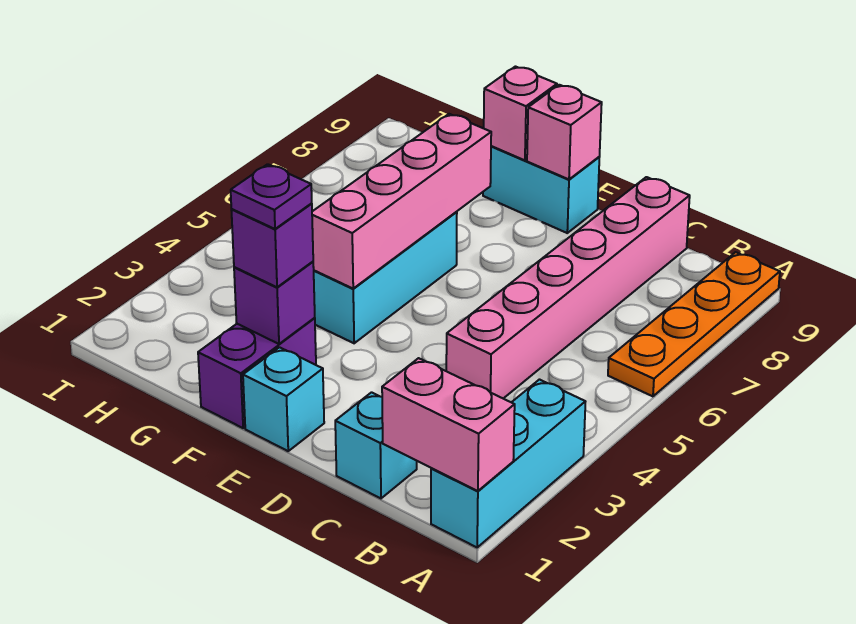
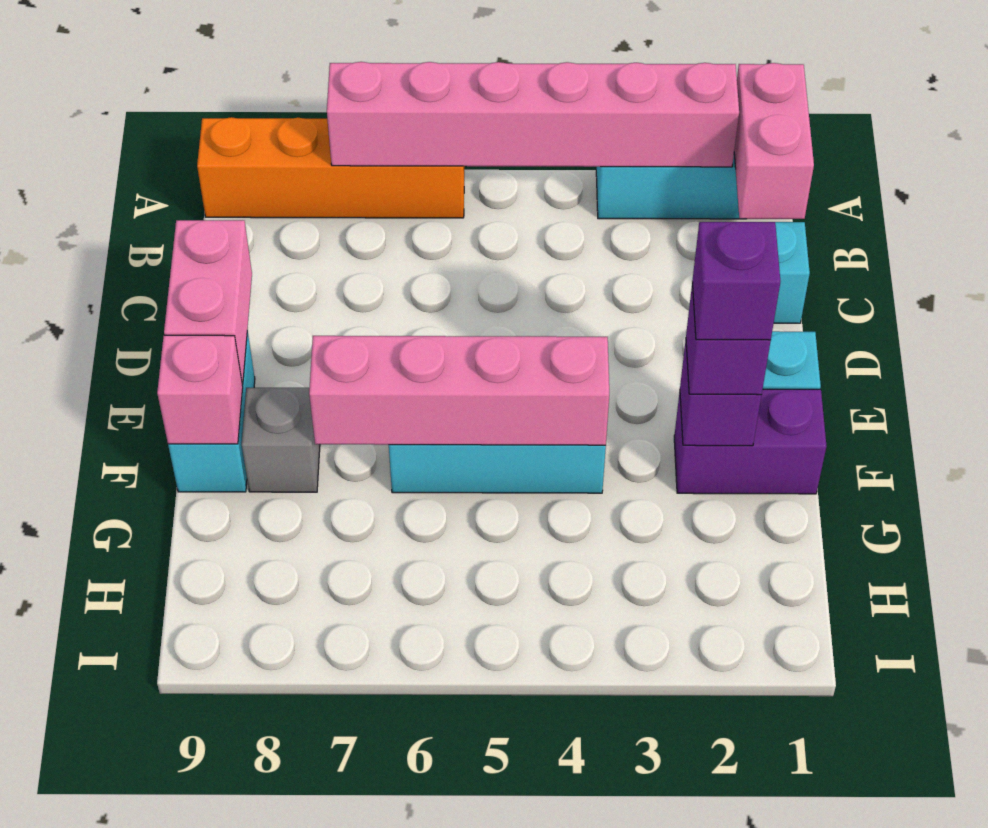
orange plate A6:A9 level 1 -> orange brick A6:A9 level 1
pink brick C4:C9 level 1 -> pink brick A2:A7 level 2
pink brick E9 level 2 -> pink brick D9:E9 level 2
purple plate F2 level 4 -> purple brick F2 level 4
none -> grey brick F8 level 1

